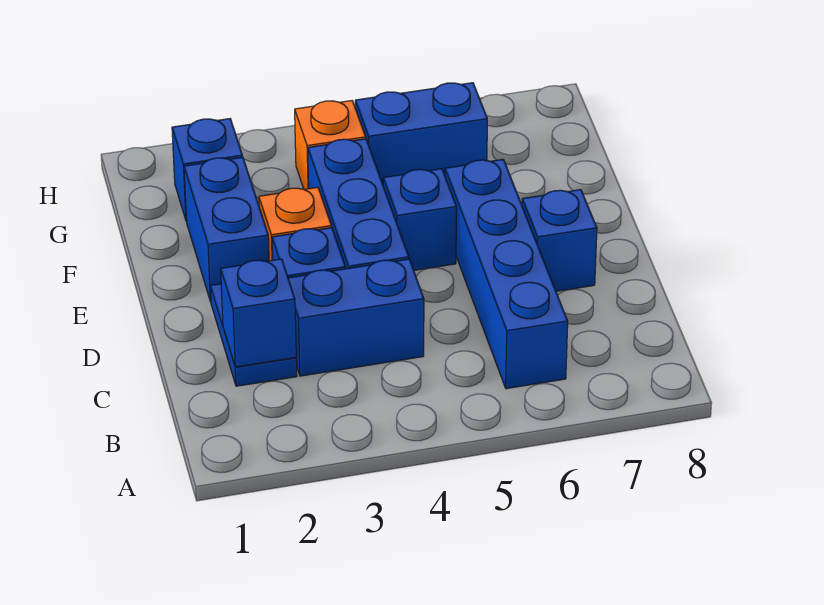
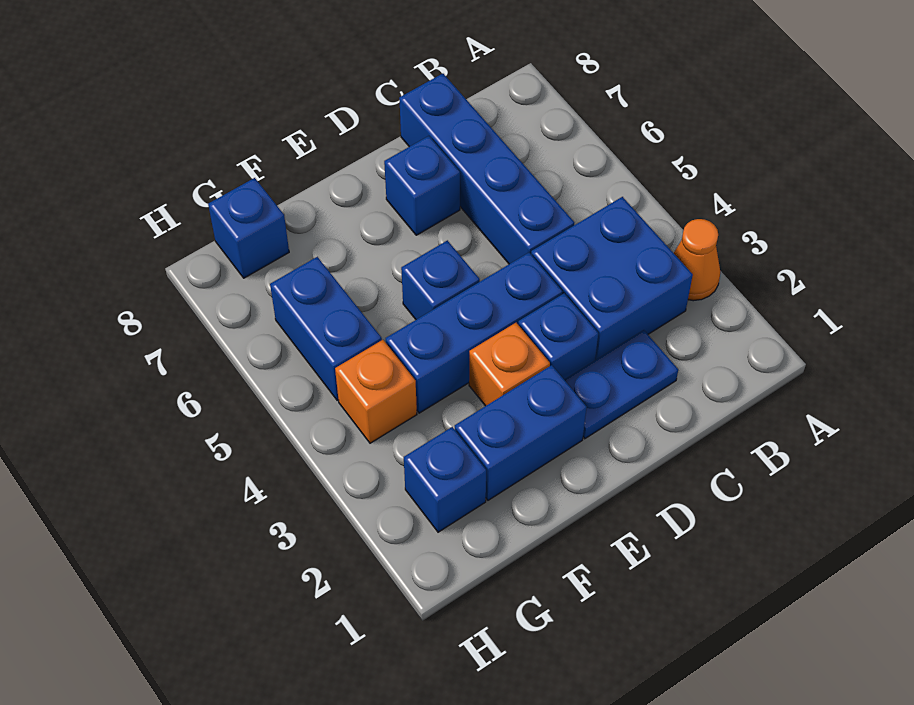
none -> orange cone A3 level 1
blue brick B6:E6 level 1 -> blue brick C5:C8 level 1
blue brick C2 level 2 -> blue brick G8 level 1
blue brick C3:C4 level 1 -> blue brick B3:C4 level 1

